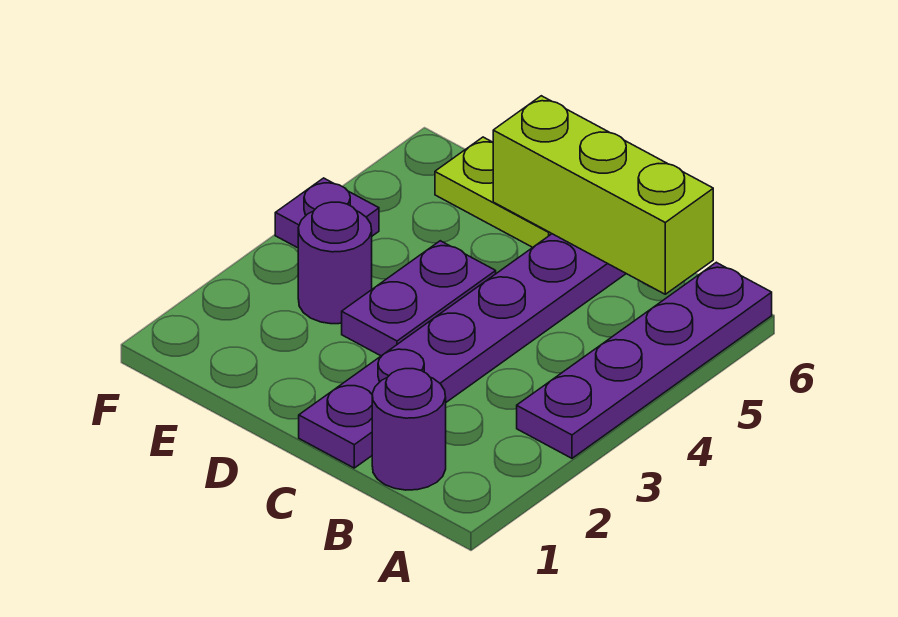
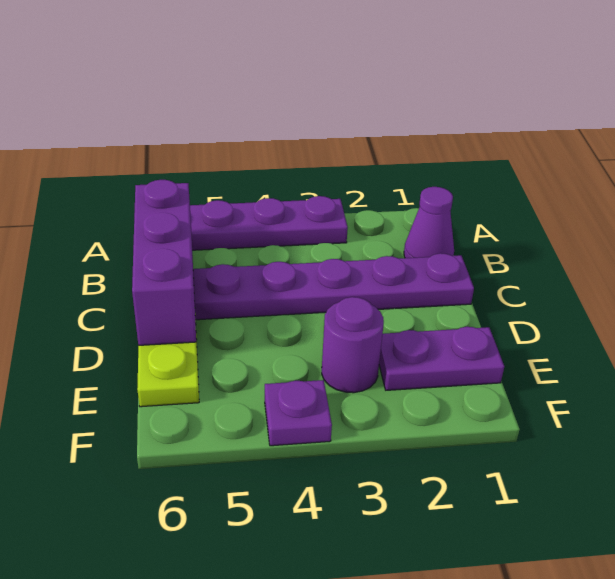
purple round brick B1 level 1 -> purple cone B1 level 1
lime brick B6:D6 level 2 -> purple brick B6:D6 level 2
purple plate D3:D4 level 1 -> purple plate E1:E2 level 1

